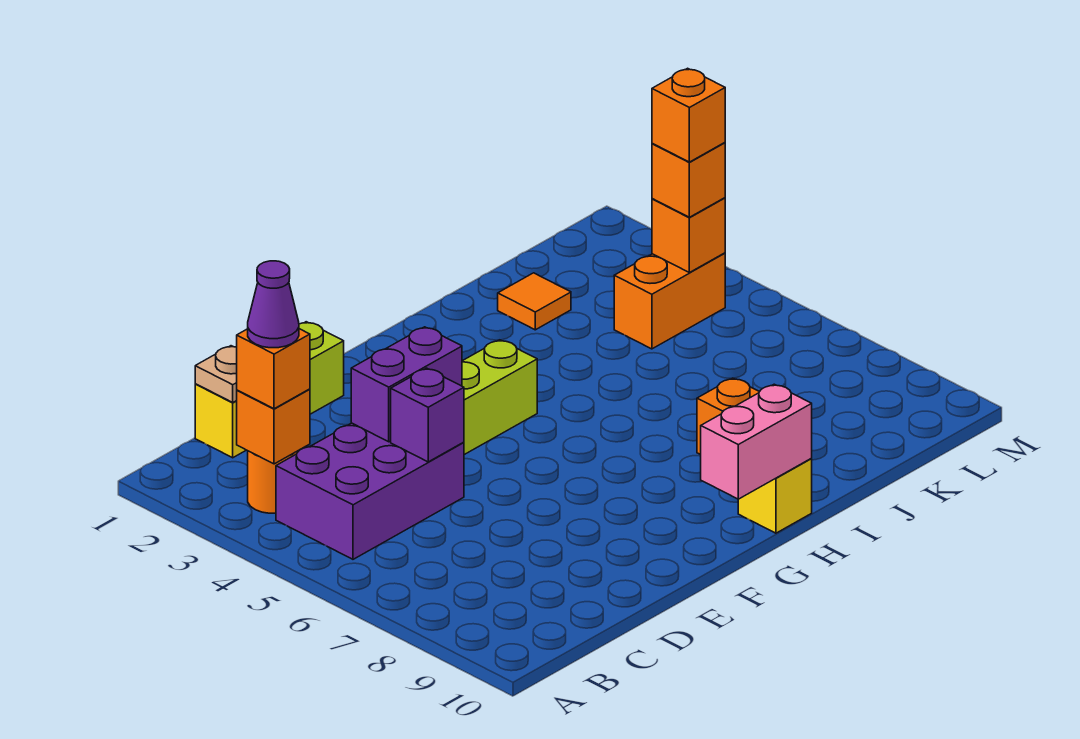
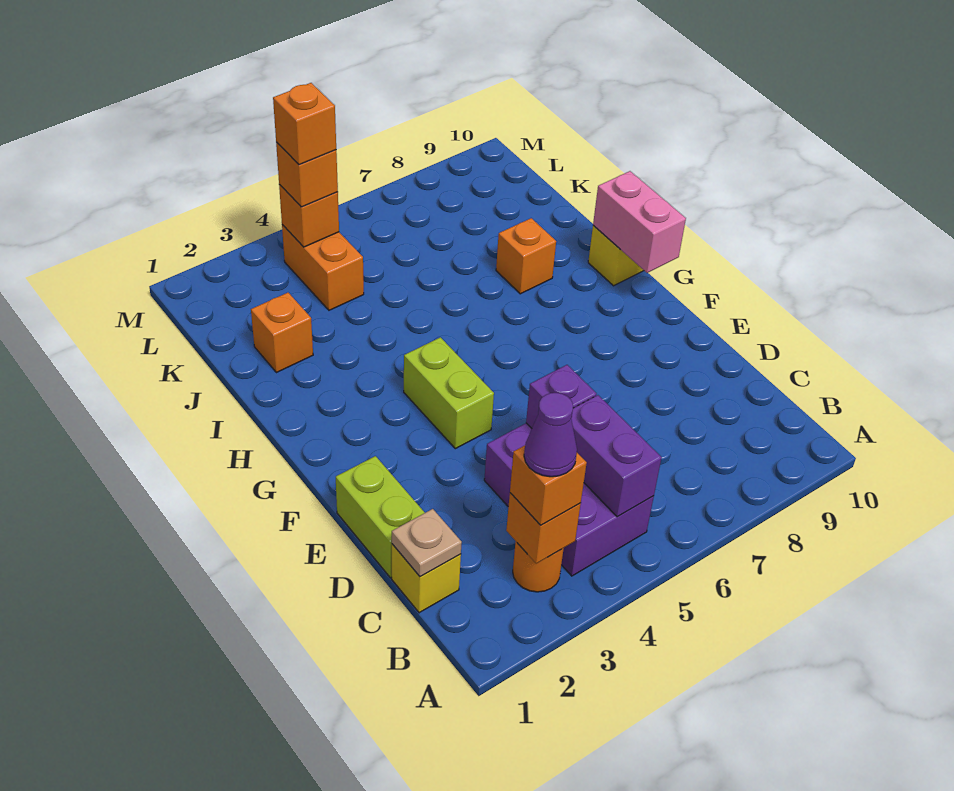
purple brick D4:E4 level 2 -> purple brick B5:C5 level 2
orange tile J2 level 1 -> orange brick J2 level 1

